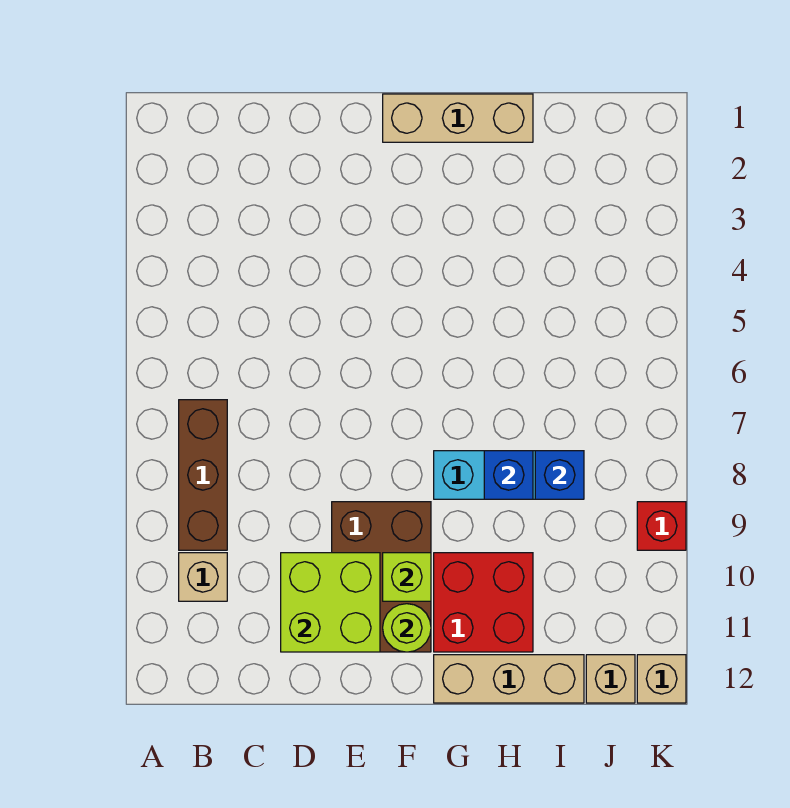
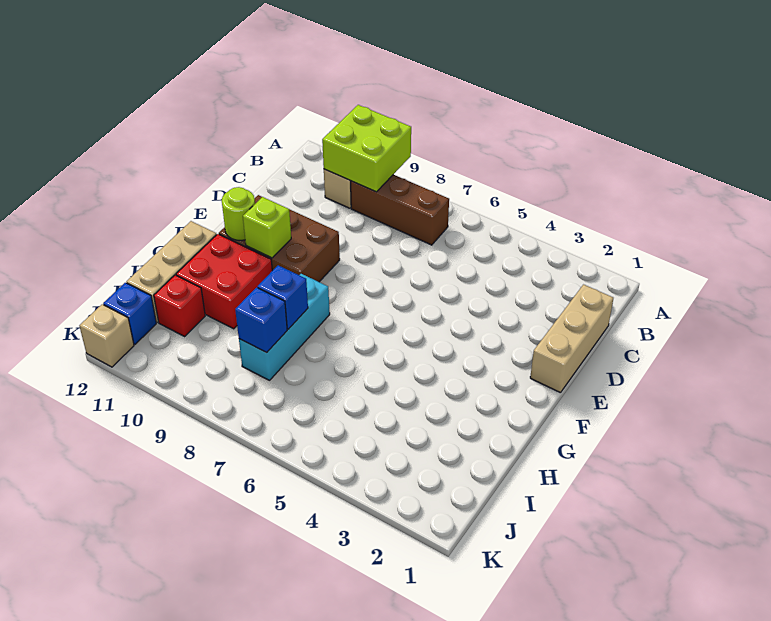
lime brick D10:E11 level 2 -> lime brick A9:B10 level 2
tan brick F1:H1 level 1 -> tan brick C1:E1 level 1
tan brick J12 level 1 -> blue brick J12 level 1
red brick K9 level 1 -> red brick I11 level 1

